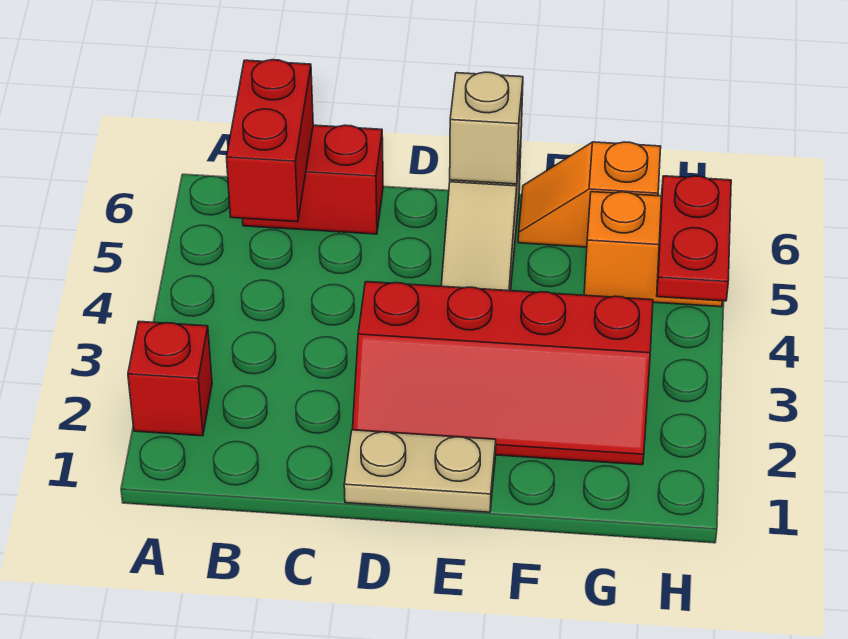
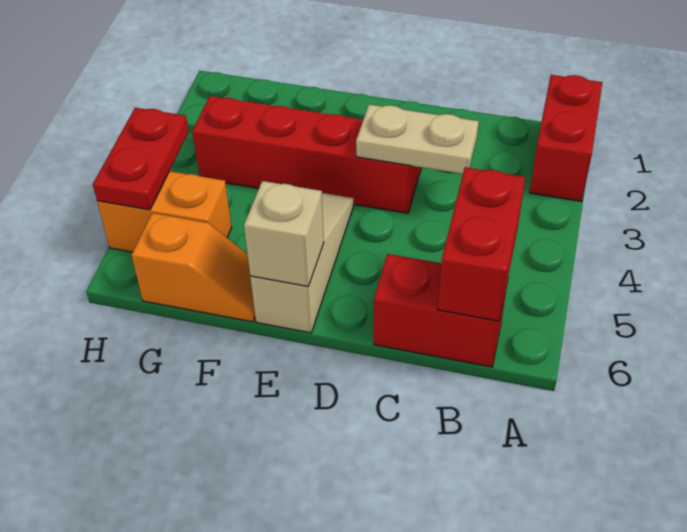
red brick A2 level 1 -> red brick A1:A2 level 1
tan plate D1:E1 level 1 -> tan plate C3:D3 level 2

